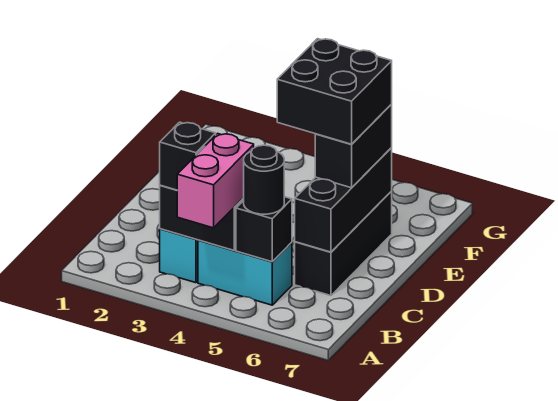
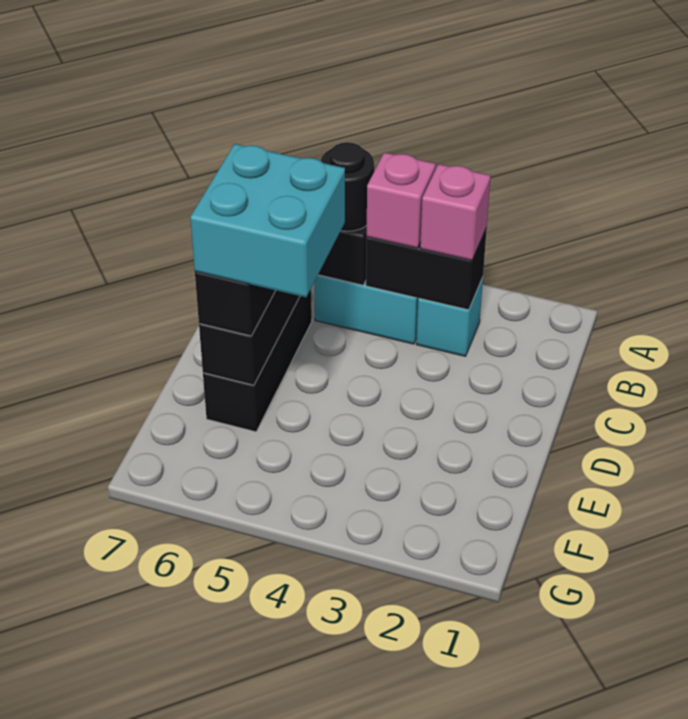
pink brick A4:B4 level 3 -> pink brick B4 level 3
black brick B3 level 3 -> pink brick B3 level 3
black brick D5:E6 level 4 -> cyan brick D5:E6 level 4

